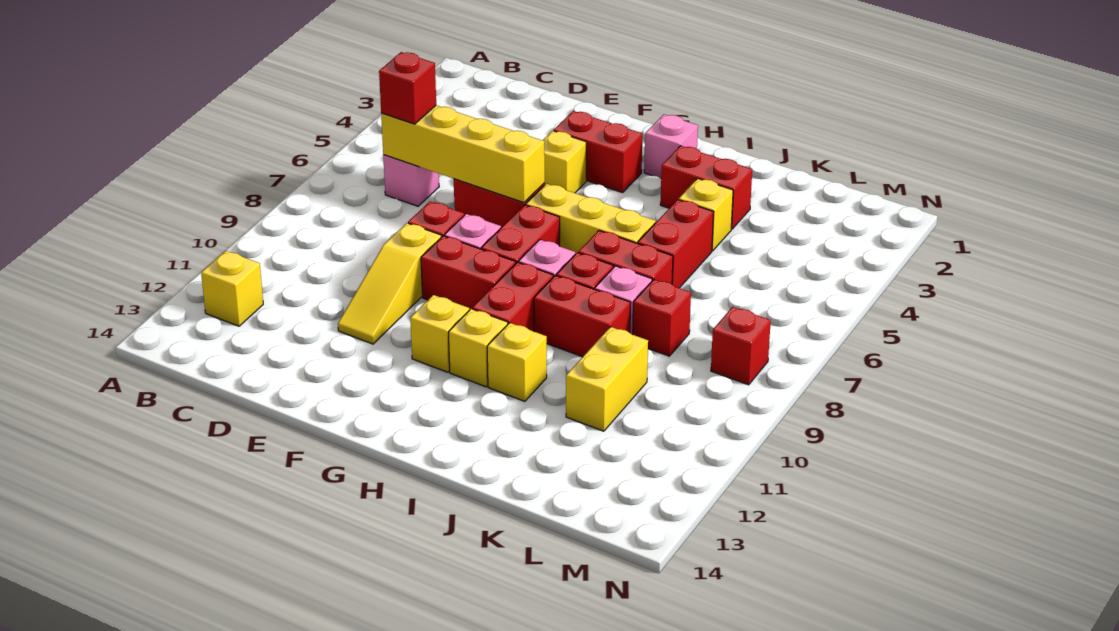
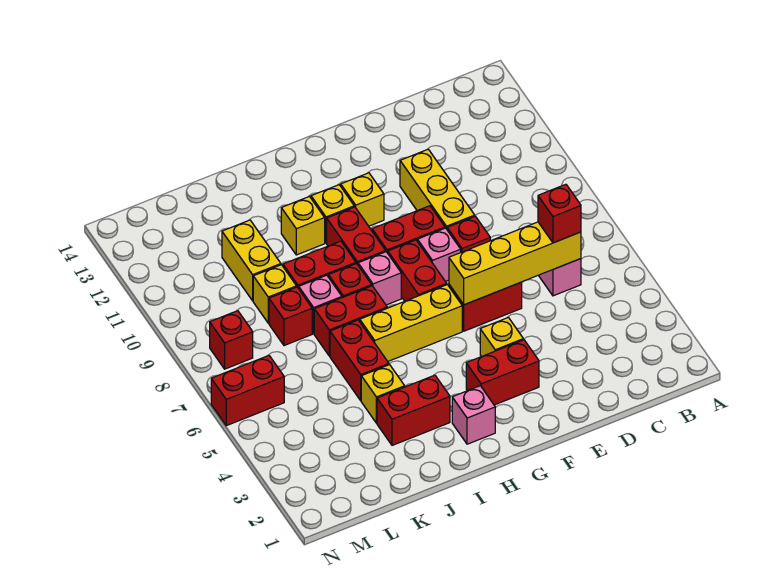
yellow brick B12 level 1 -> yellow brick K9 level 1
yellow slope E9:E11 level 1 top 9 -> yellow brick E9:E11 level 1
none -> red brick M6:N6 level 1

